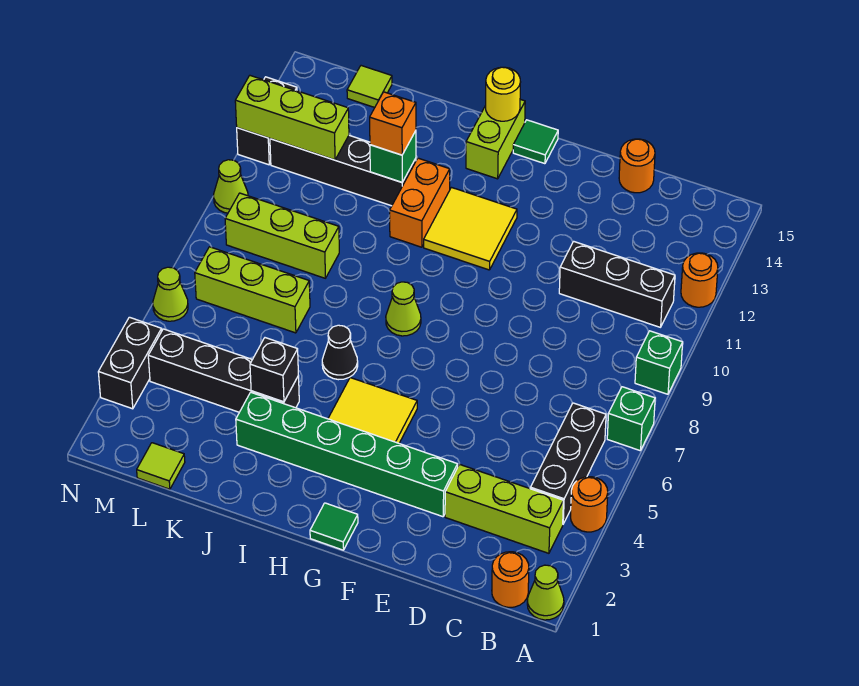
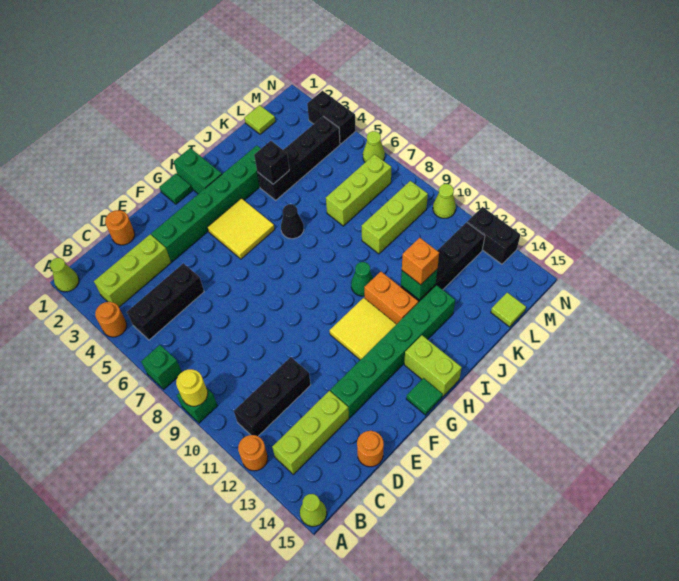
orange round brick B1 level 1 -> orange round brick D1 level 1
black brick B4:B6 level 1 -> black brick B5:D5 level 1
none -> green brick E13:J13 level 1
none -> green brick H1:H2 level 1
lime cone H8 level 1 -> lime cone A15 level 1
yellow round brick H15 level 2 -> yellow round brick A9 level 2
none -> green cone I10 level 1
lime brick L12:N12 level 2 -> lime brick B13:D13 level 1

